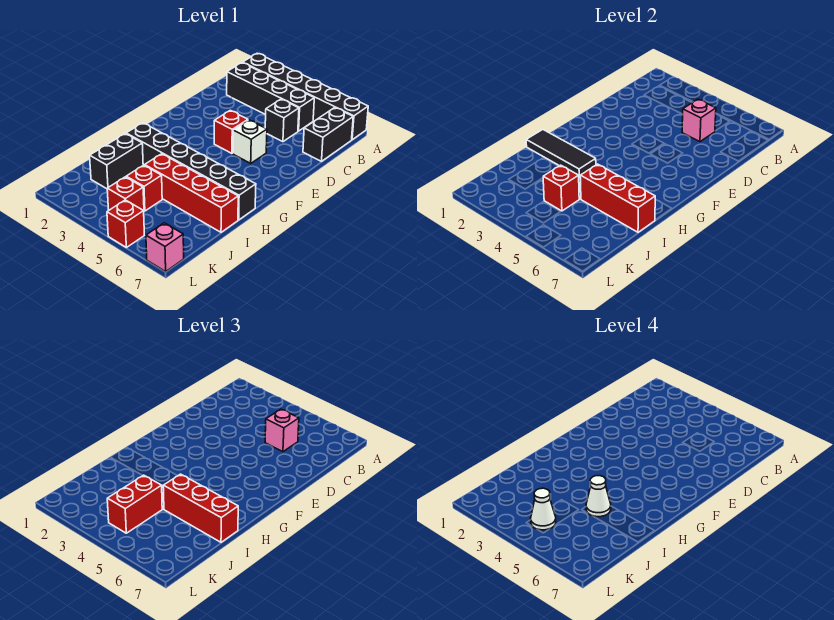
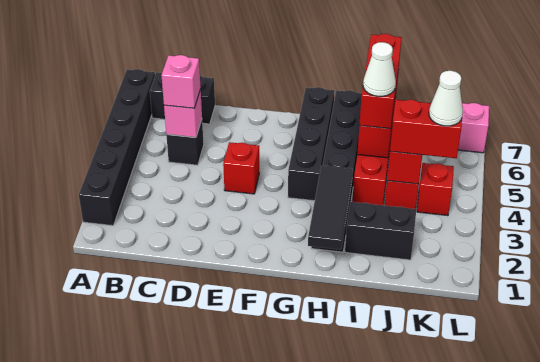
black brick B2:B5 level 1 -> black brick G4:G7 level 1
white brick E5 level 1 -> none
red brick L5 level 1 -> none

